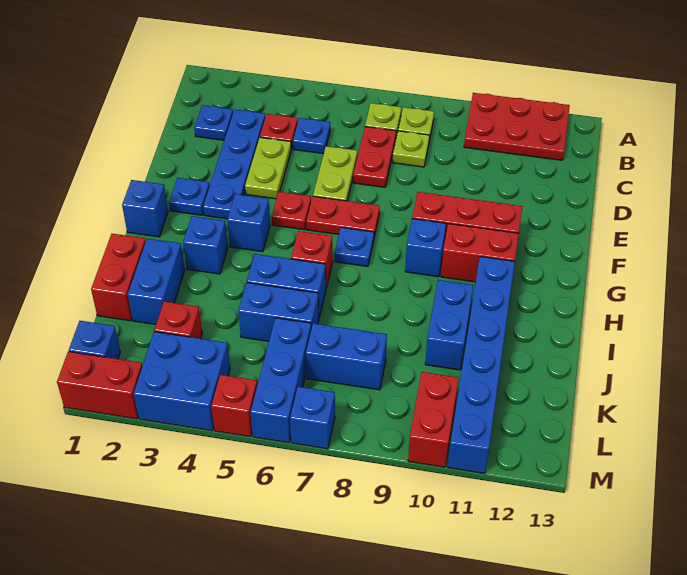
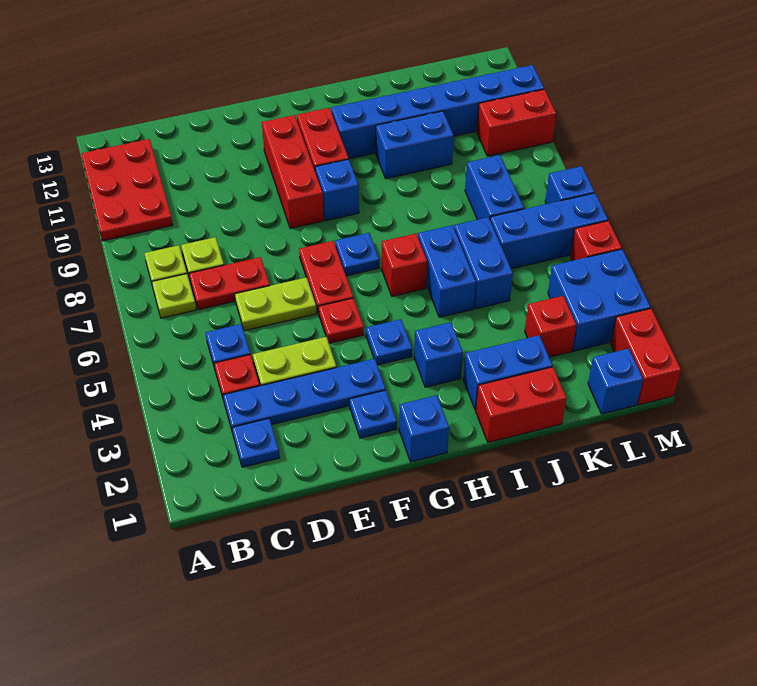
blue brick G4 level 1 -> blue plate G4 level 1

